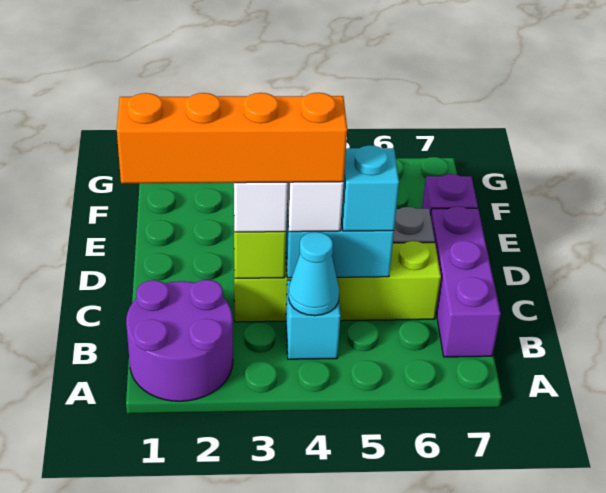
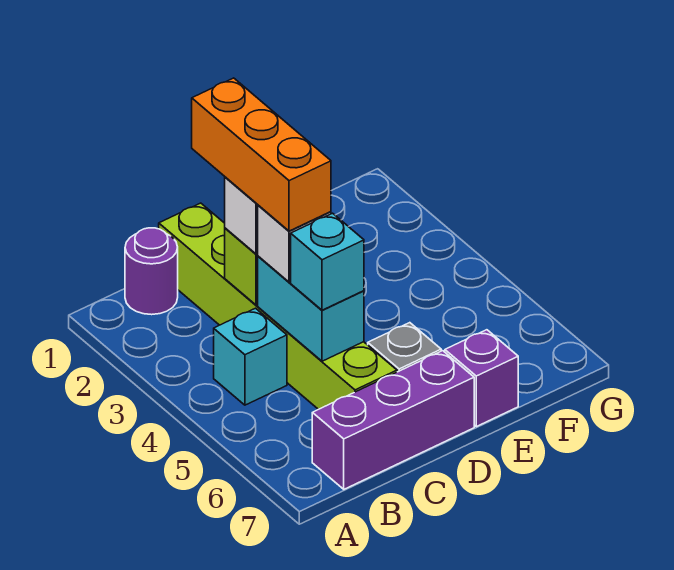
purple round brick A1:B2 level 1 -> purple round brick B1 level 1
cyan cone B4 level 2 -> none
orange brick C1:C4 level 4 -> orange brick C2:C4 level 4
lime brick C3:C6 level 1 -> lime brick C1:C6 level 1

